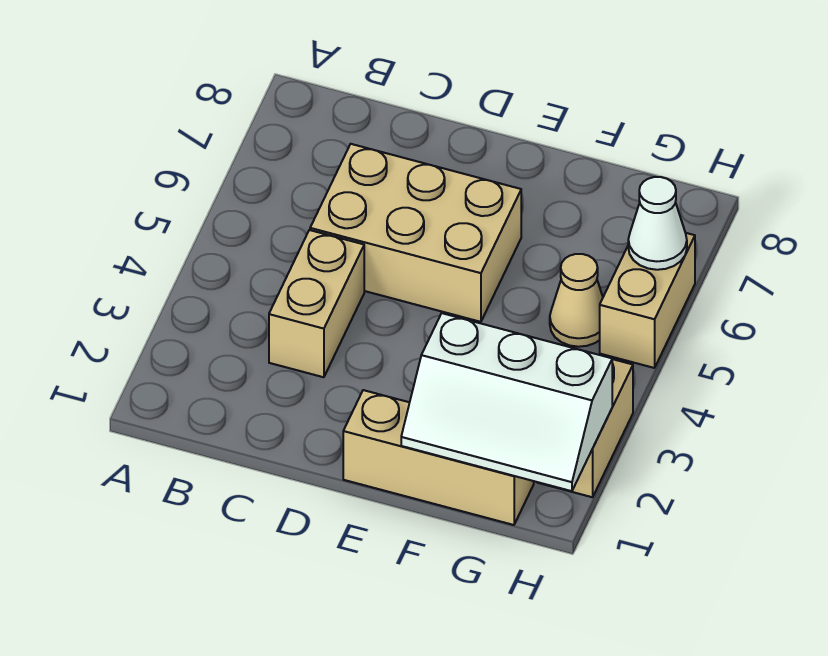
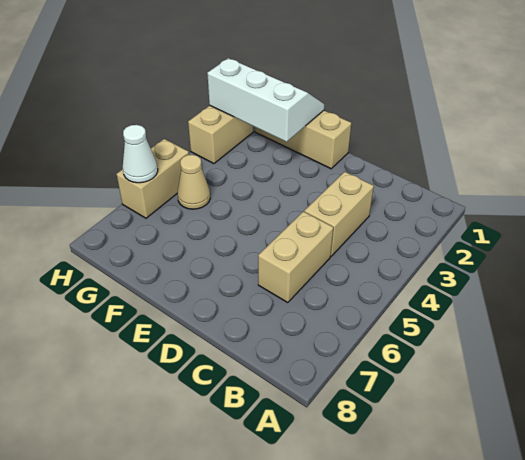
tan brick C5:E6 level 1 -> tan brick C5:C6 level 1

